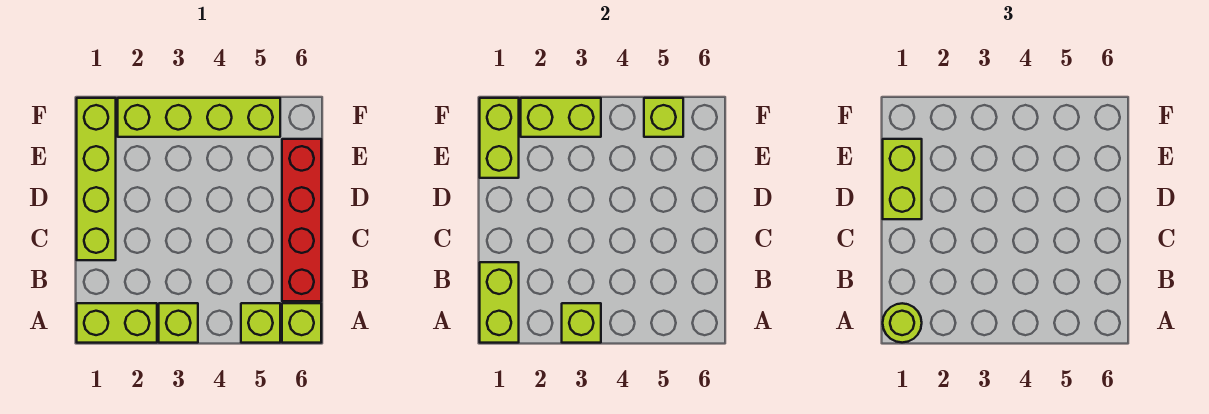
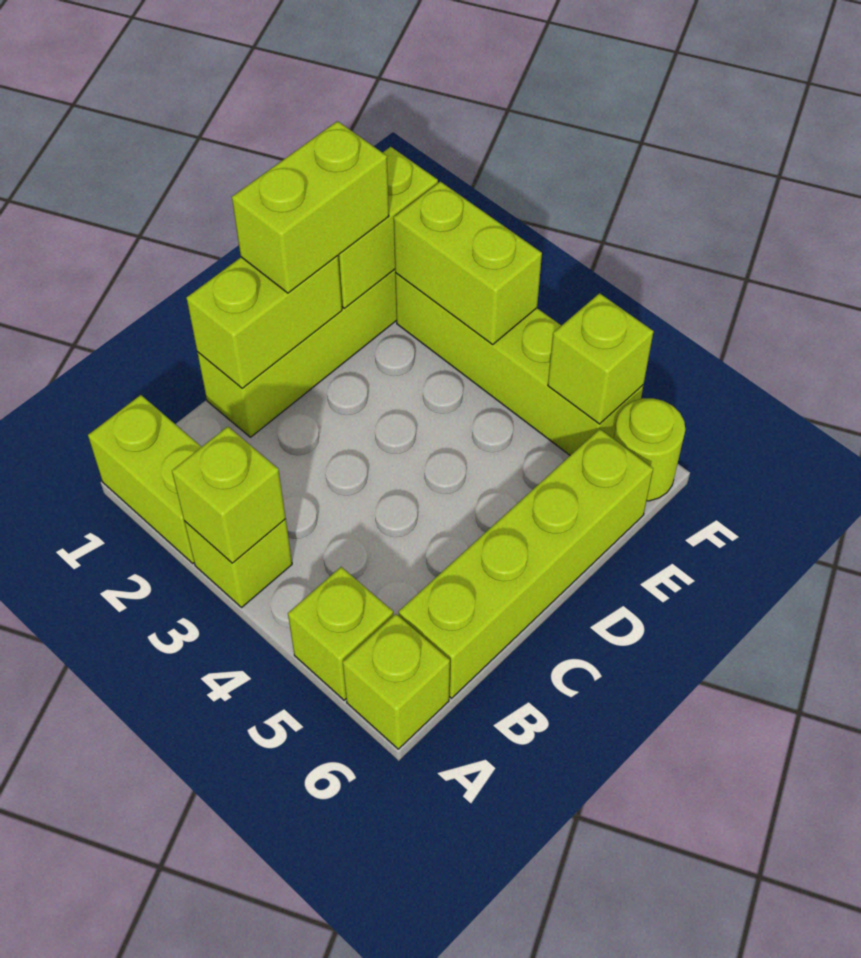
lime brick A1:B1 level 2 -> lime brick C1:D1 level 2
lime round brick A1 level 3 -> lime round brick F6 level 1
red brick B6:E6 level 1 -> lime brick B6:E6 level 1

